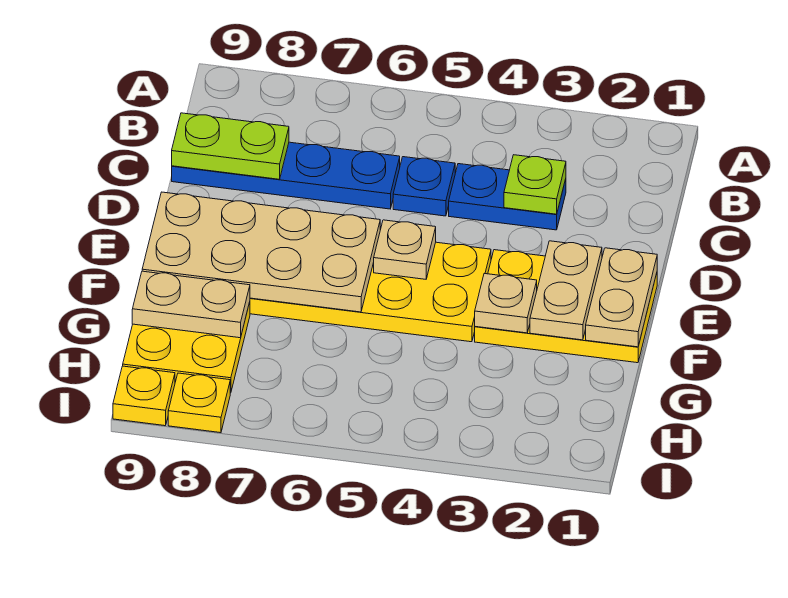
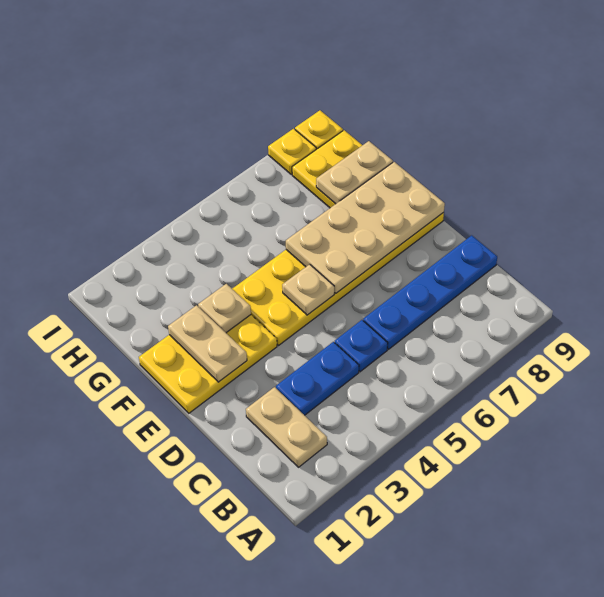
lime plate C3 level 2 -> none
lime plate C8:C9 level 2 -> none
tan plate E1:F1 level 2 -> tan plate B2:C2 level 1

